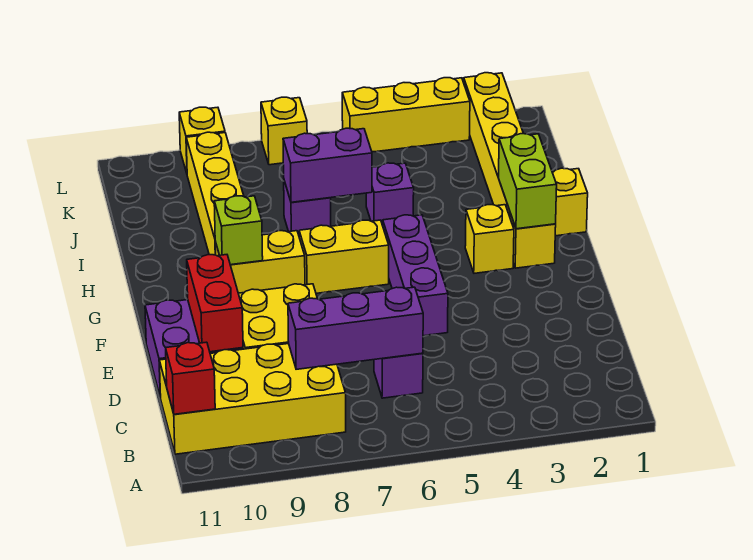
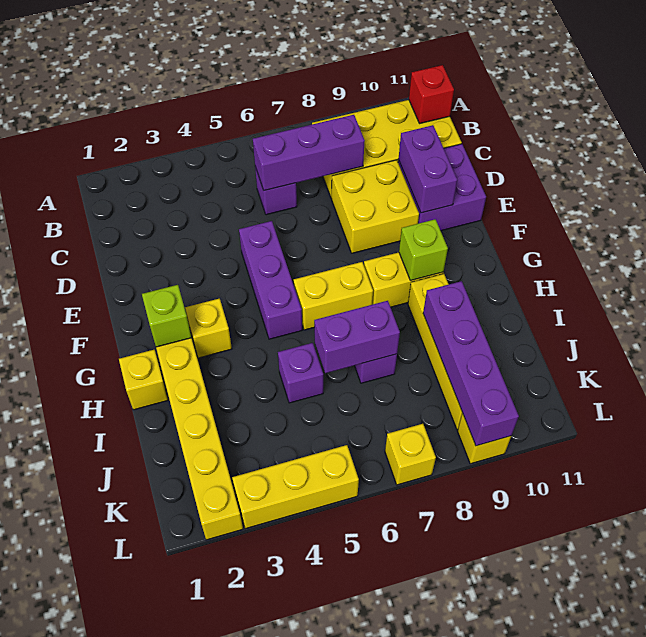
red brick D10:E10 level 2 -> purple brick D10:E10 level 2
lime brick G2:H2 level 2 -> lime brick G2 level 2
none -> purple brick I9:L9 level 2

